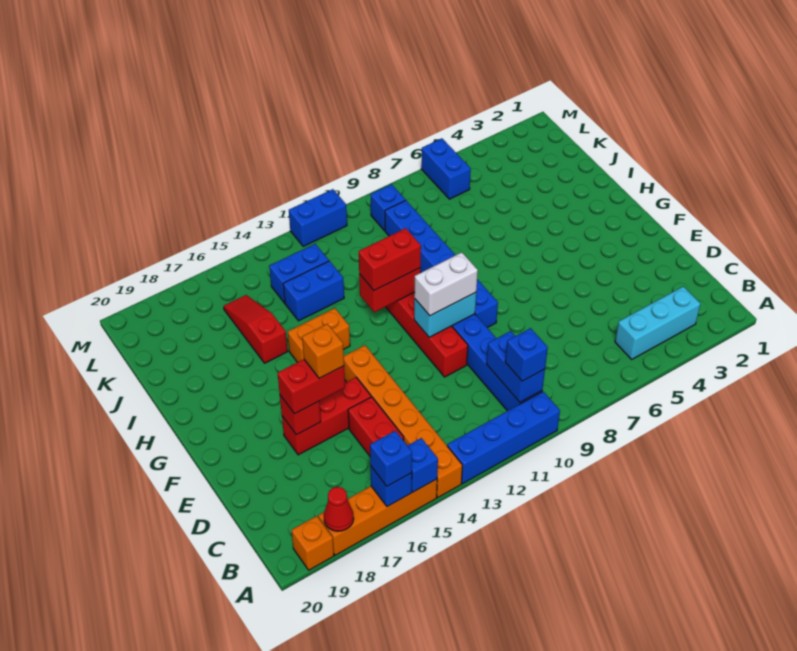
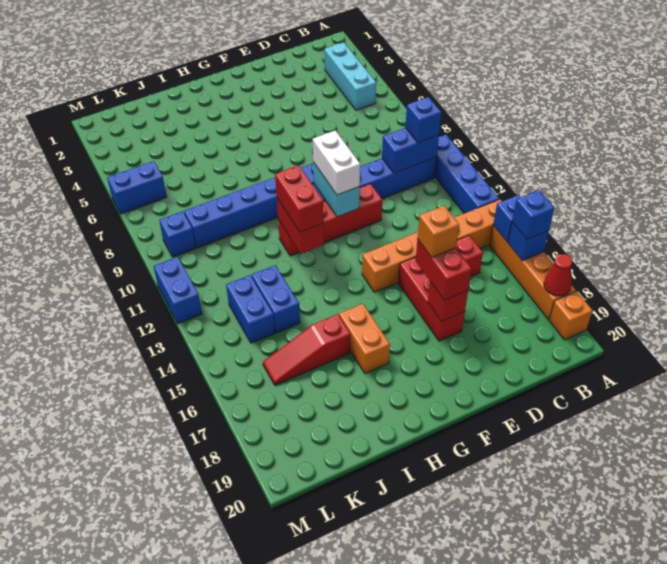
orange brick H14:H15 level 1 -> orange brick H16:H17 level 1

